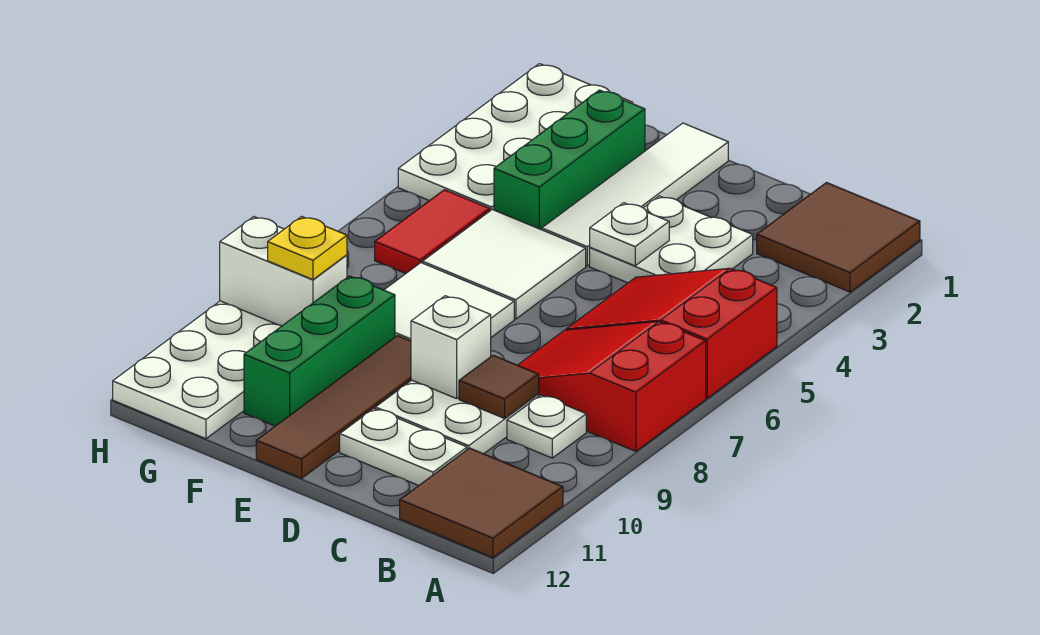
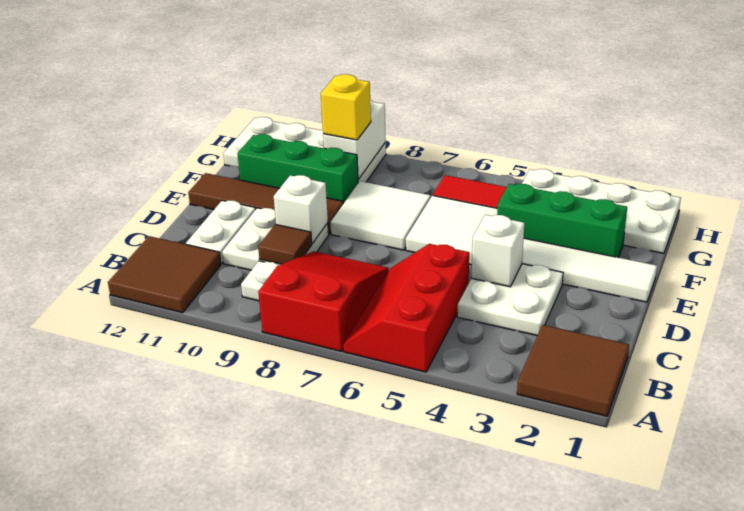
red slope A5:C6 level 1 top A -> red slope A5:C6 level 1 top 5
white plate D4 level 2 -> white brick D4 level 2
yellow plate G9 level 3 -> yellow brick G9 level 3

